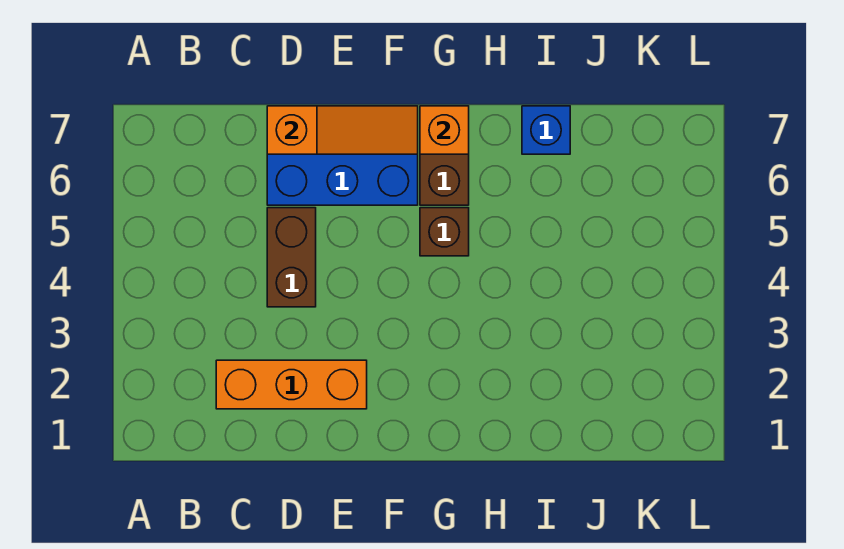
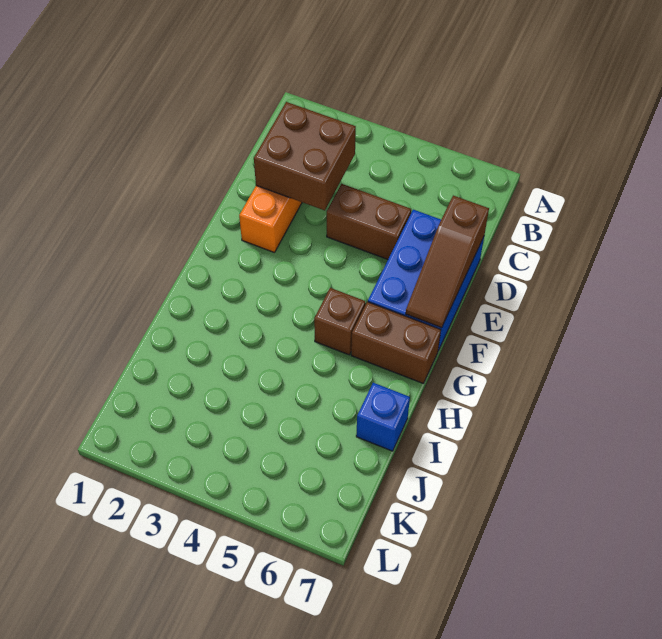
none -> brown brick C2:D3 level 2
orange slope D7:F7 level 2 top D -> brown slope D7:F7 level 2 top D
orange brick G7 level 2 -> none

